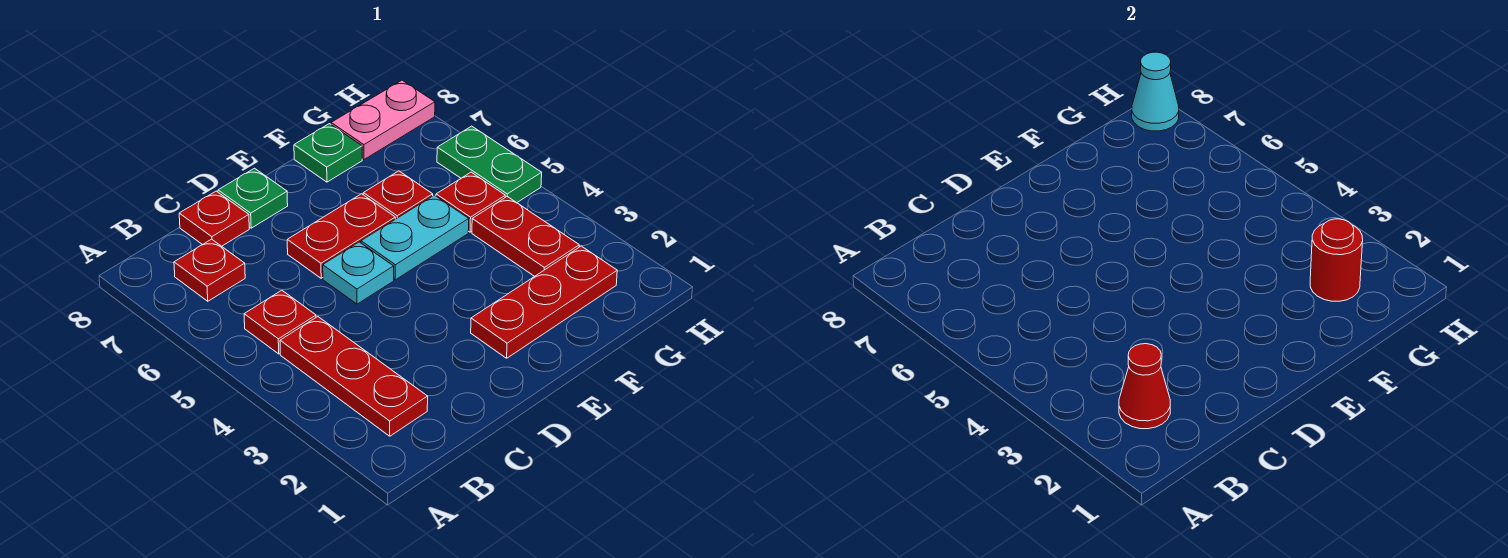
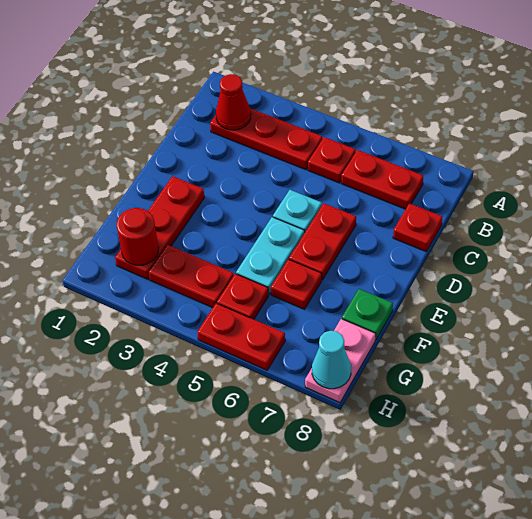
red plate B7 level 1 -> red plate B6:B7 level 1
green plate D8 level 1 -> none
green plate H5:H6 level 1 -> red plate H5:H6 level 1

